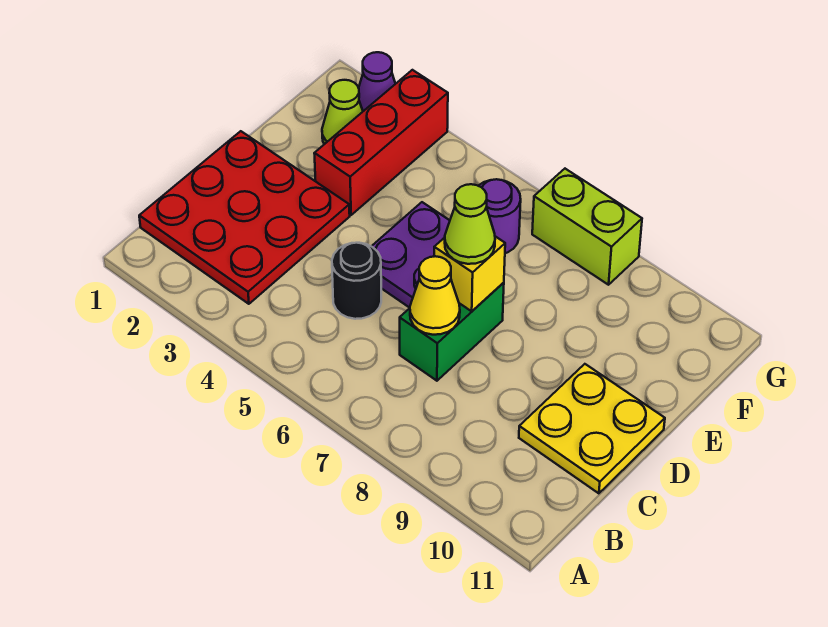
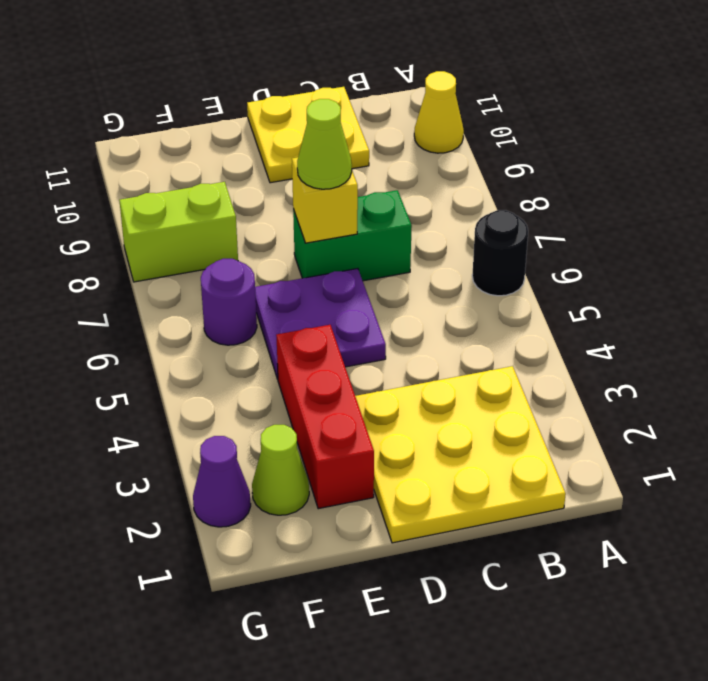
red plate B1:D3 level 1 -> yellow plate B1:D3 level 1
black round brick C5 level 1 -> black round brick A6 level 1
yellow cone C7 level 2 -> yellow cone A10 level 1
red brick E3:G3 level 1 -> red brick E2:E4 level 1
lime brick G7:G8 level 1 -> lime brick F8:G8 level 1

